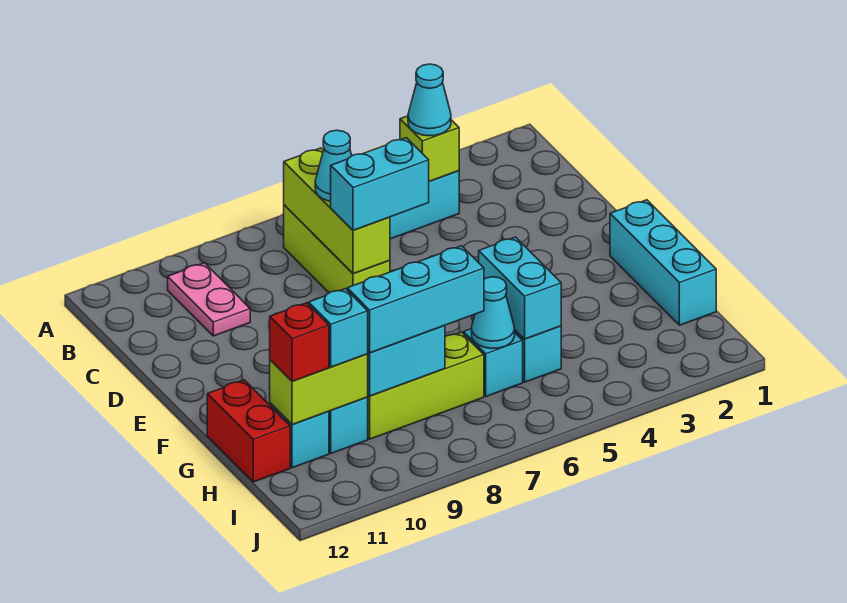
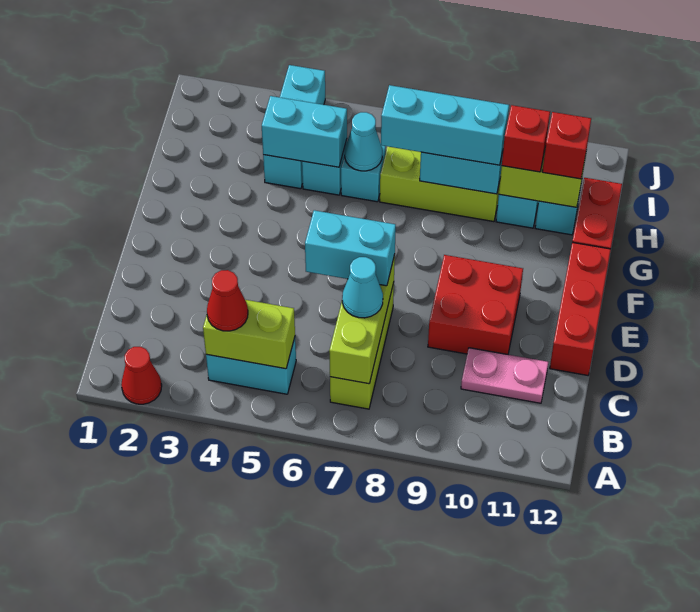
none -> red cone A2 level 1
lime brick B4 level 2 -> lime brick B4:B5 level 2
cyan cone B4 level 3 -> red cone B4 level 3
pink plate B10:C10 level 1 -> pink plate C10:C11 level 1
none -> red brick D9:E10 level 1
none -> red brick D12:F12 level 1
cyan brick F1:H1 level 1 -> cyan brick H4:J4 level 1
cyan brick G5:H5 level 2 -> cyan brick H4:H5 level 2
cyan brick H10 level 3 -> red brick H10 level 3

